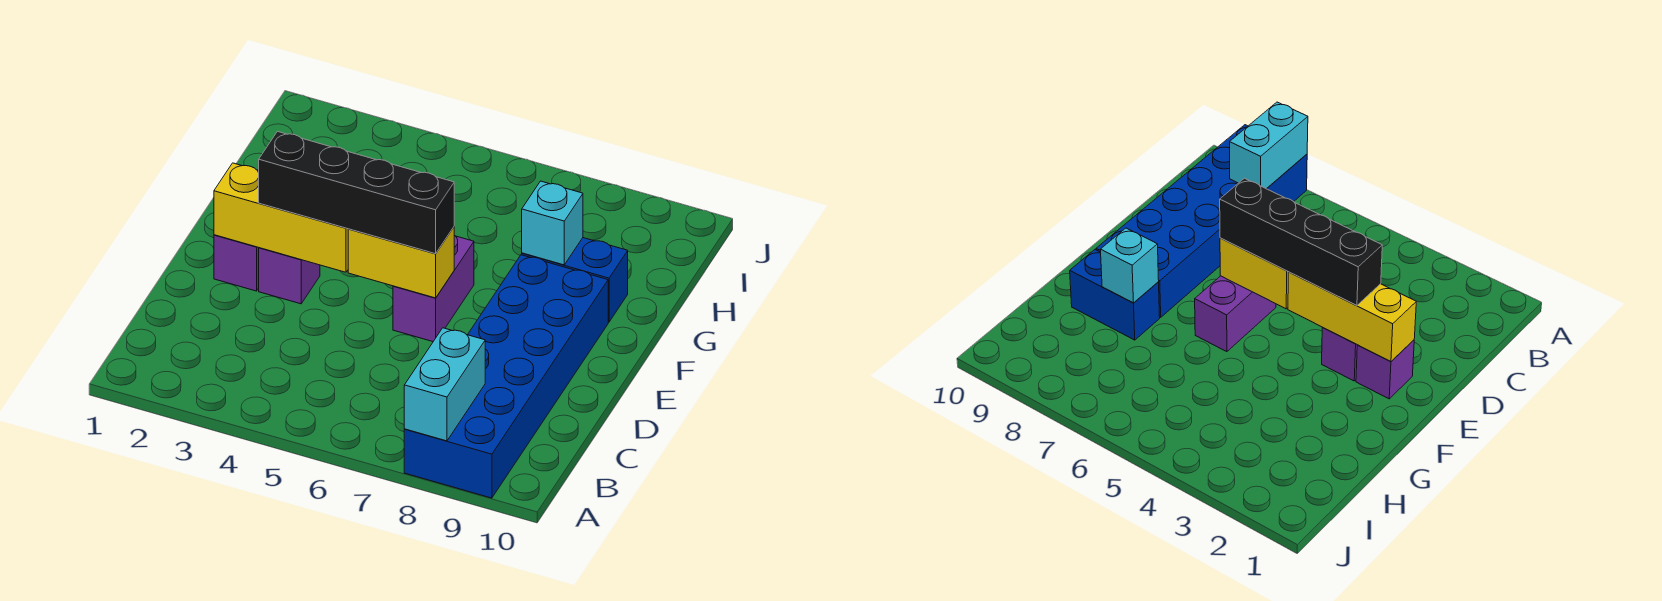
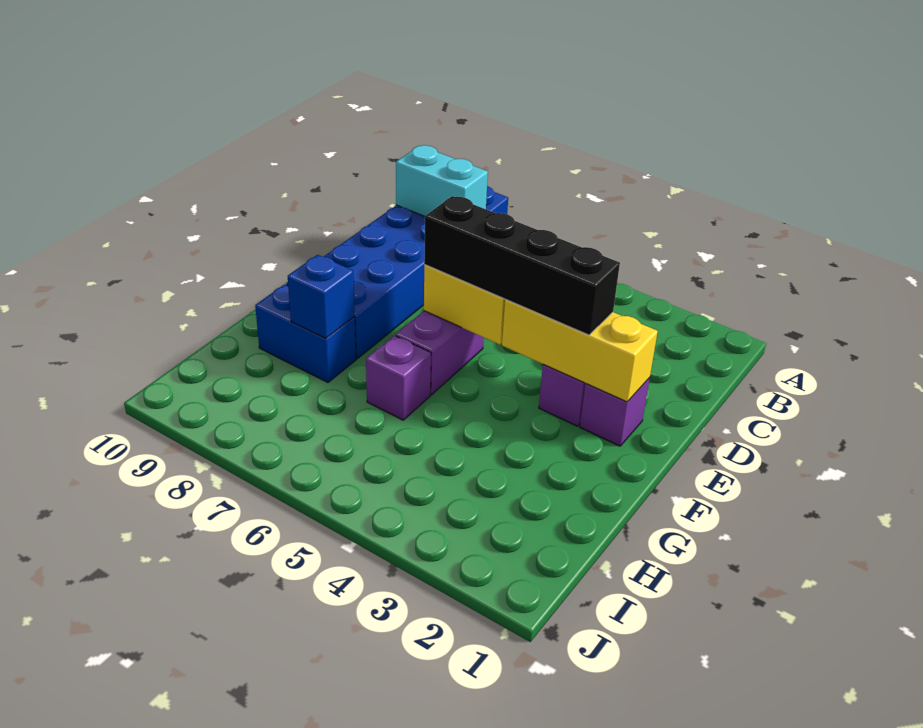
cyan brick A8:B8 level 2 -> cyan brick B8:B9 level 2
none -> purple brick G6 level 1
cyan brick G8 level 2 -> blue brick G8 level 2

